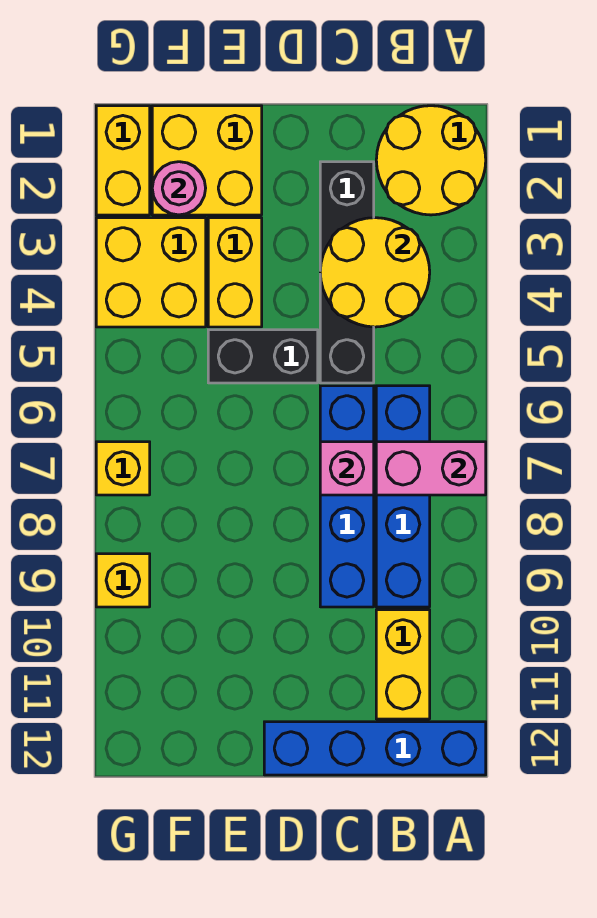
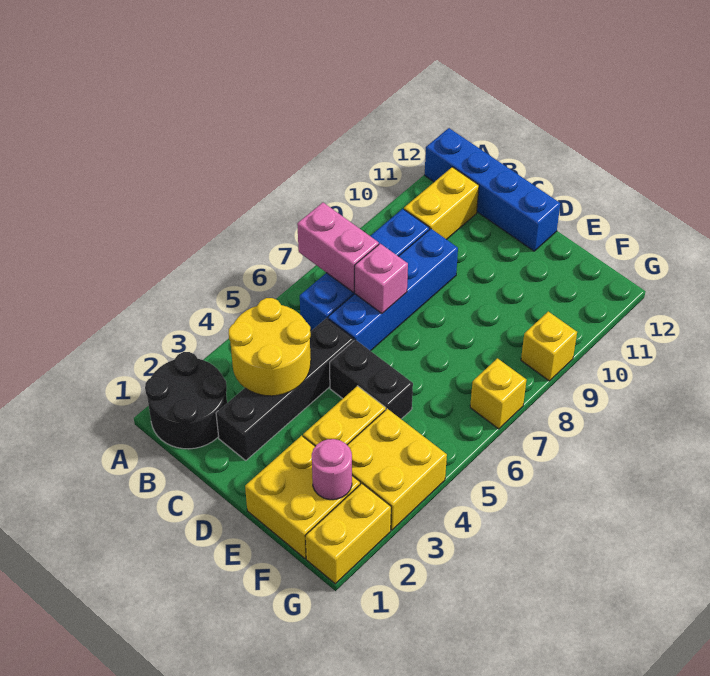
yellow round brick A1:B2 level 1 -> black round brick A1:B2 level 1

